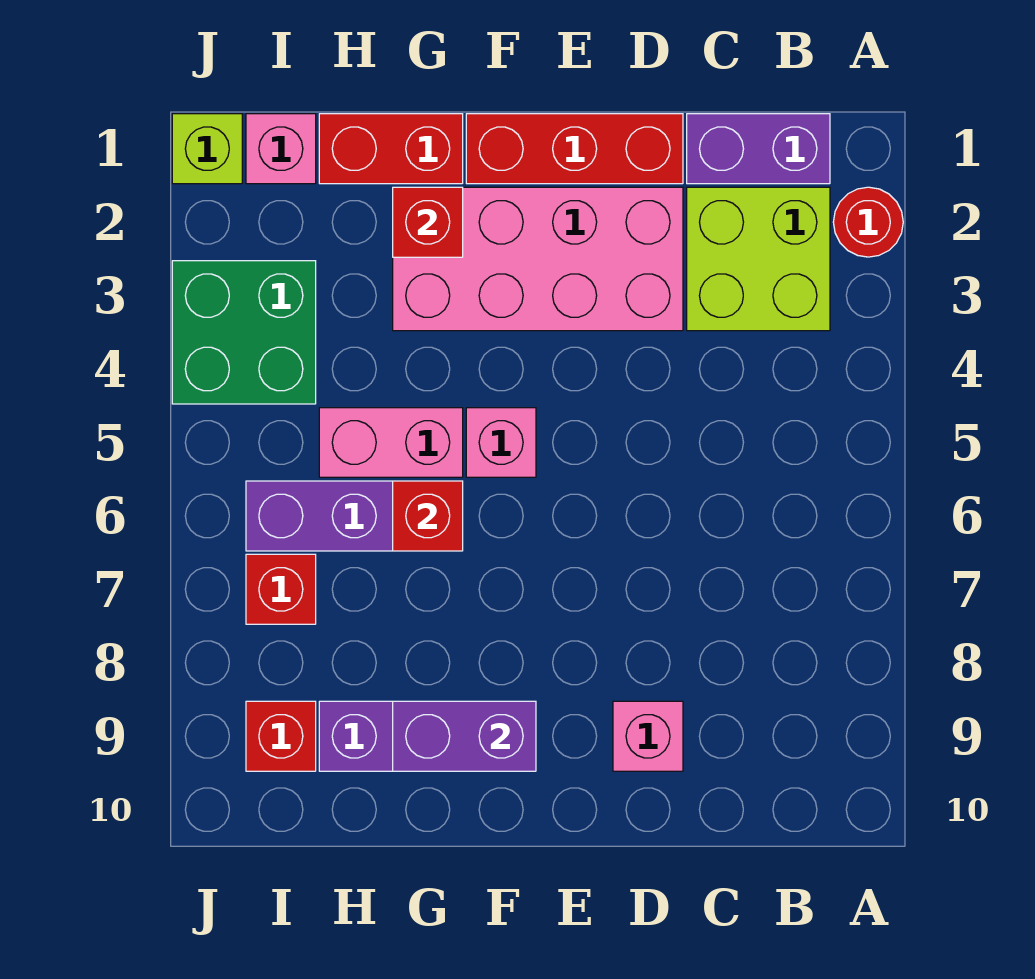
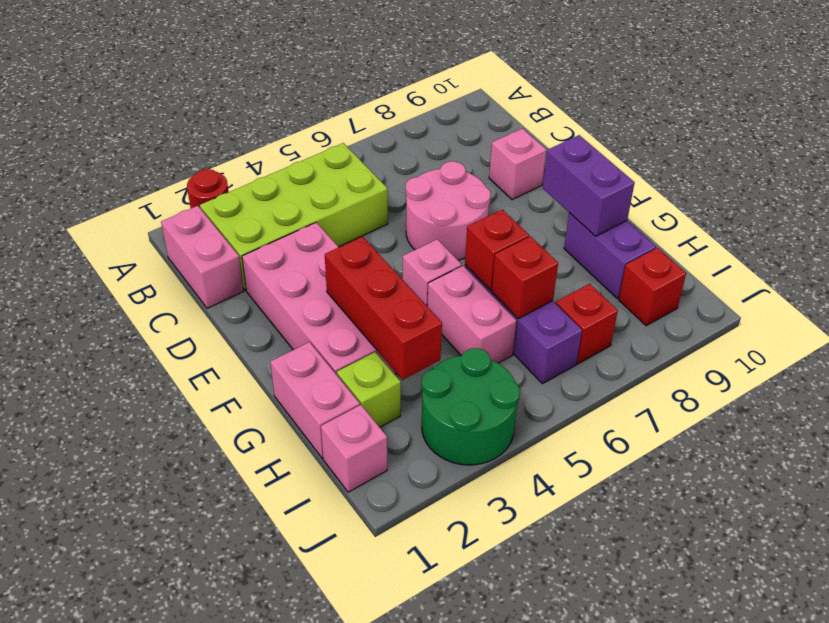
purple brick B1:C1 level 1 -> pink brick B1:C1 level 1
lime brick B2:C3 level 1 -> lime brick B2:C5 level 1
red brick D1:F1 level 1 -> red brick F3:H3 level 2
none -> pink round brick D6:E7 level 1
red brick G1:H1 level 1 -> pink brick G1:H1 level 1
red brick G2 level 2 -> red brick H6 level 2
green brick I3:J4 level 1 -> green round brick I3:J4 level 1
lime brick J1 level 1 -> lime brick H2 level 1

